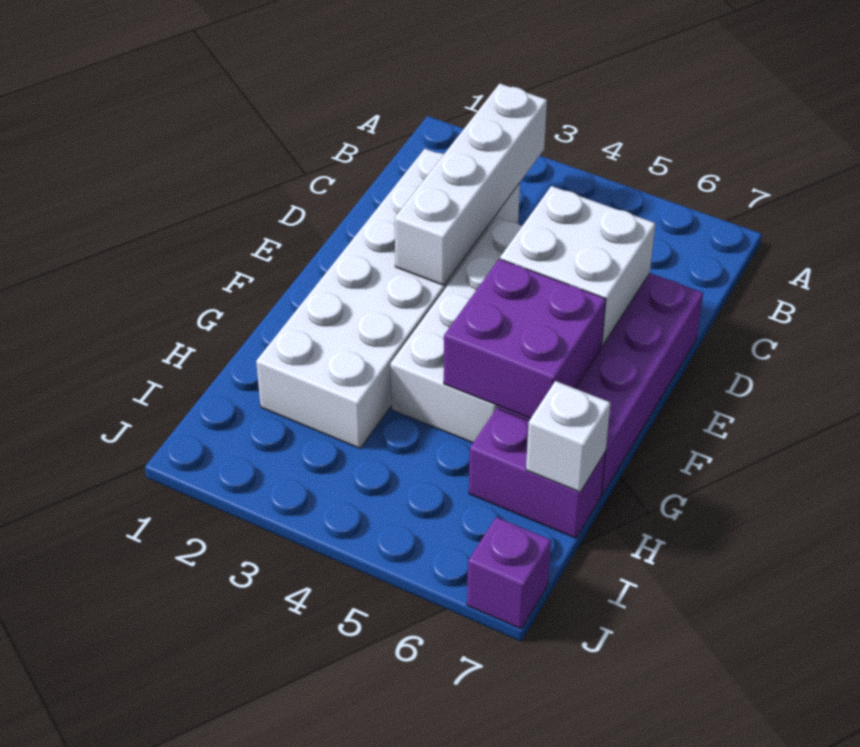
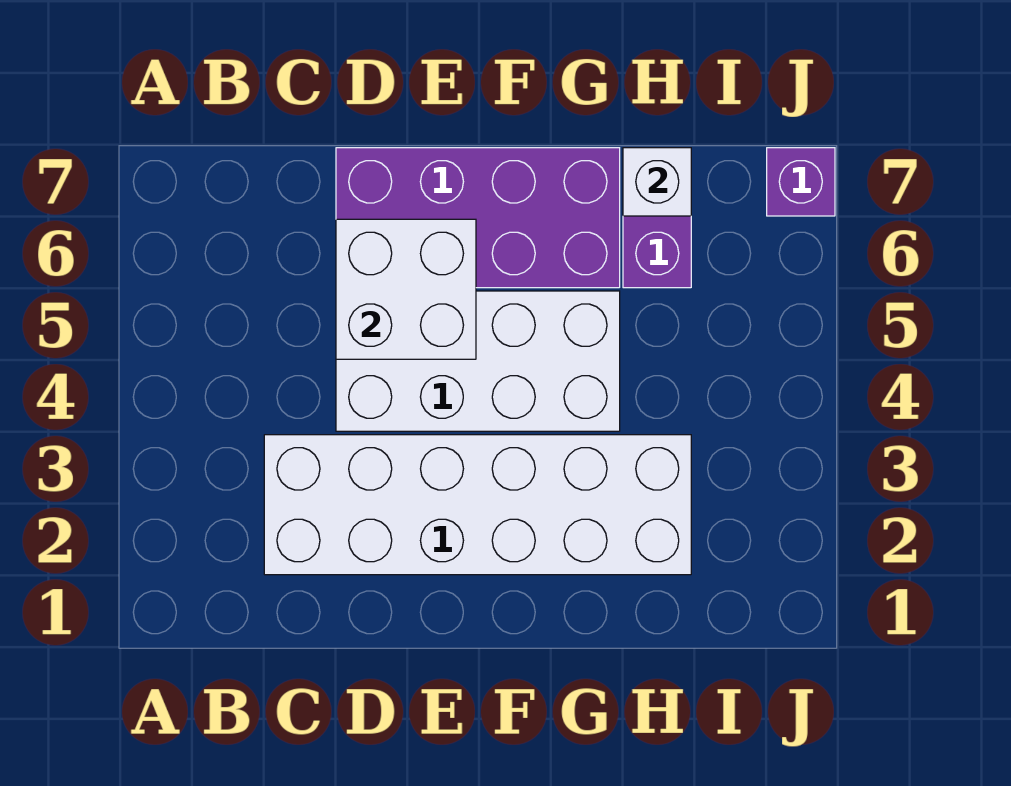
white brick B3:E3 level 2 -> none
purple brick F5:G6 level 2 -> none

